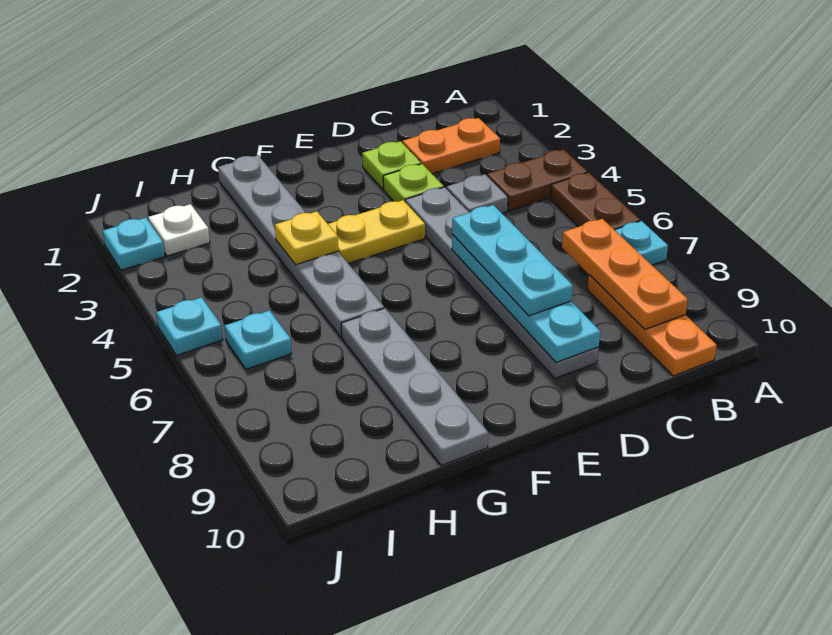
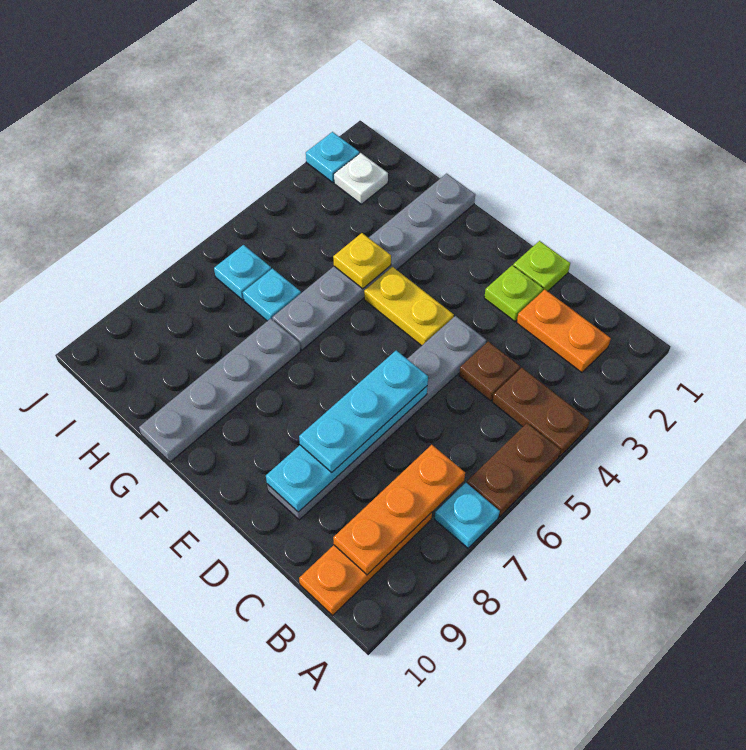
grey plate C4 level 1 -> brown plate C4 level 1
lime plate D3 level 1 -> lime plate D1 level 1
cyan plate J5 level 1 -> cyan plate H6 level 1

